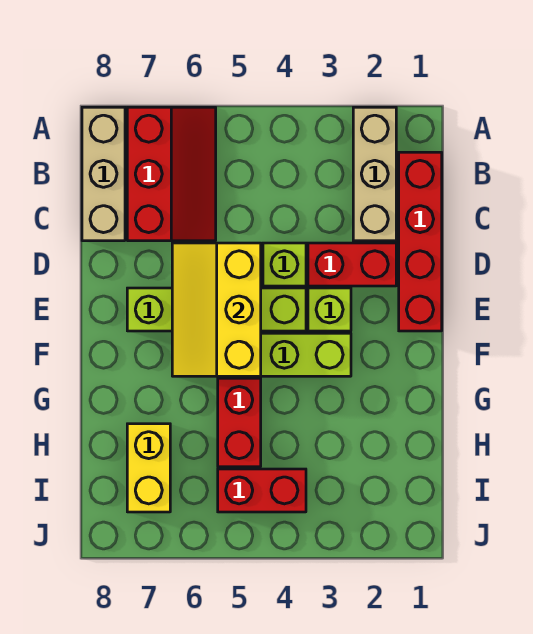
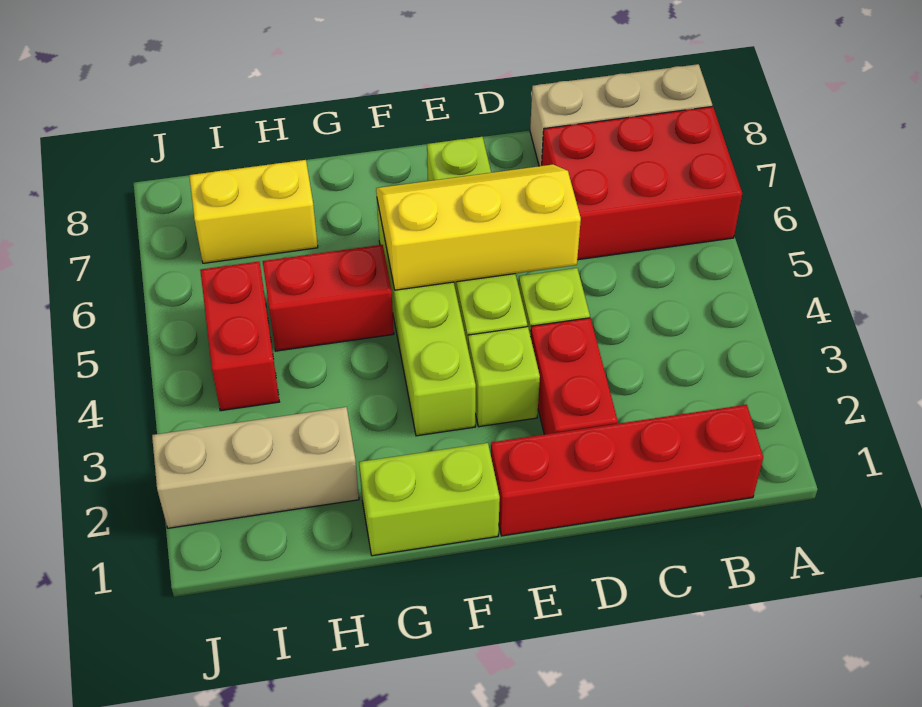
tan brick A2:C2 level 1 -> tan brick H2:J2 level 1
red slope A6:C7 level 1 top 7 -> red brick A6:C7 level 1
none -> lime brick F1:G1 level 1

